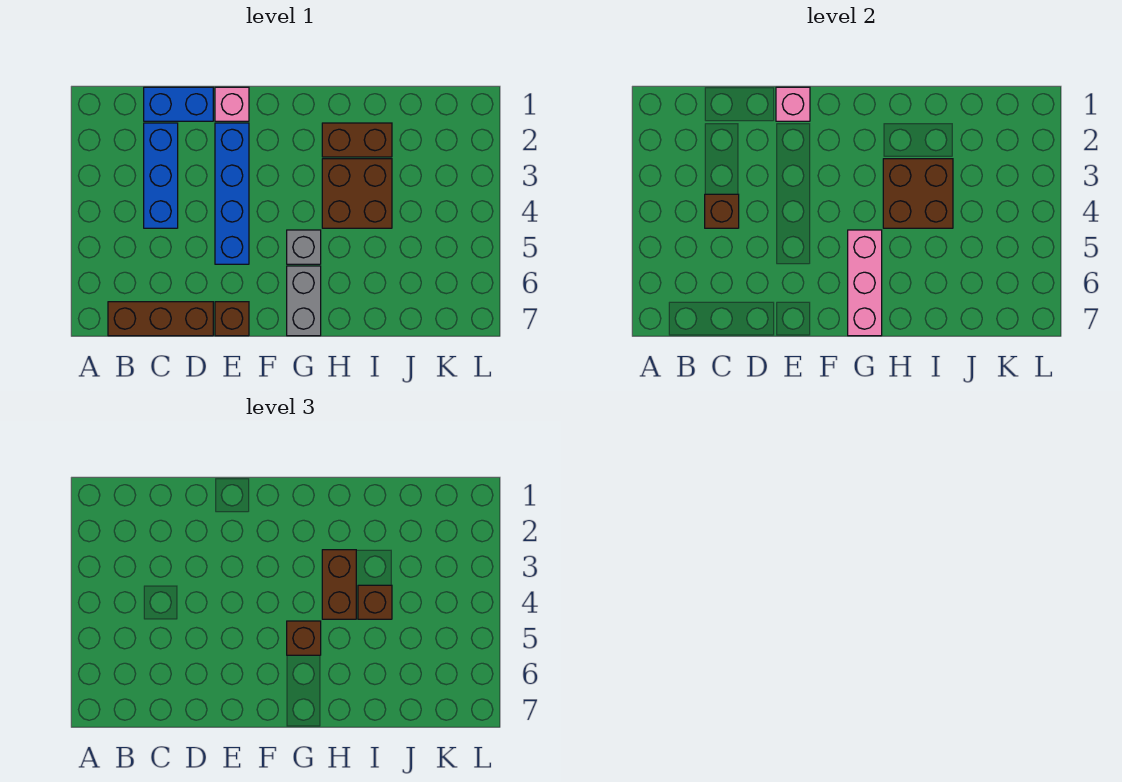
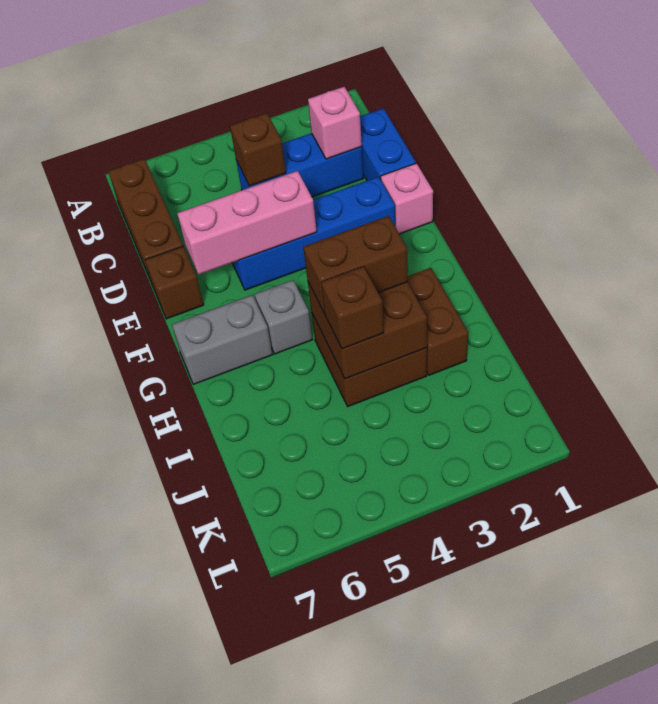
pink brick E1 level 2 -> pink brick C2 level 2
pink brick G5:G7 level 2 -> pink brick E4:E6 level 2
brown brick G5 level 3 -> none

